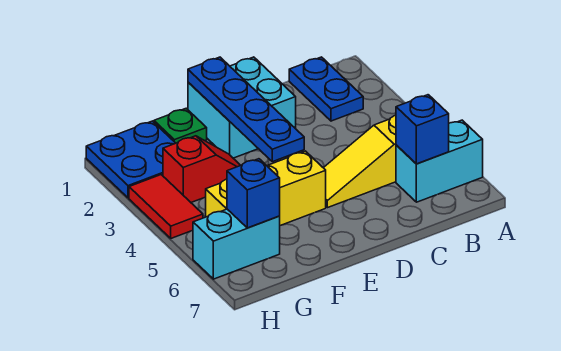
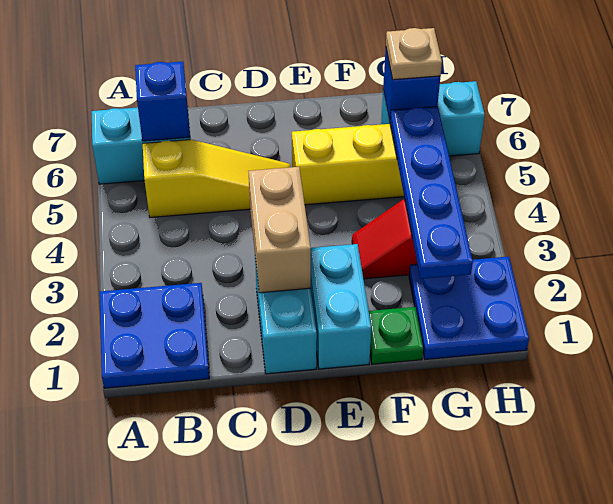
blue plate B1:B2 level 1 -> blue plate A1:B2 level 1
none -> tan brick D2:D3 level 2
blue plate E1:E4 level 2 -> blue plate G2:G5 level 2
none -> tan plate G6 level 3
red tile H3:H4 level 1 -> none

